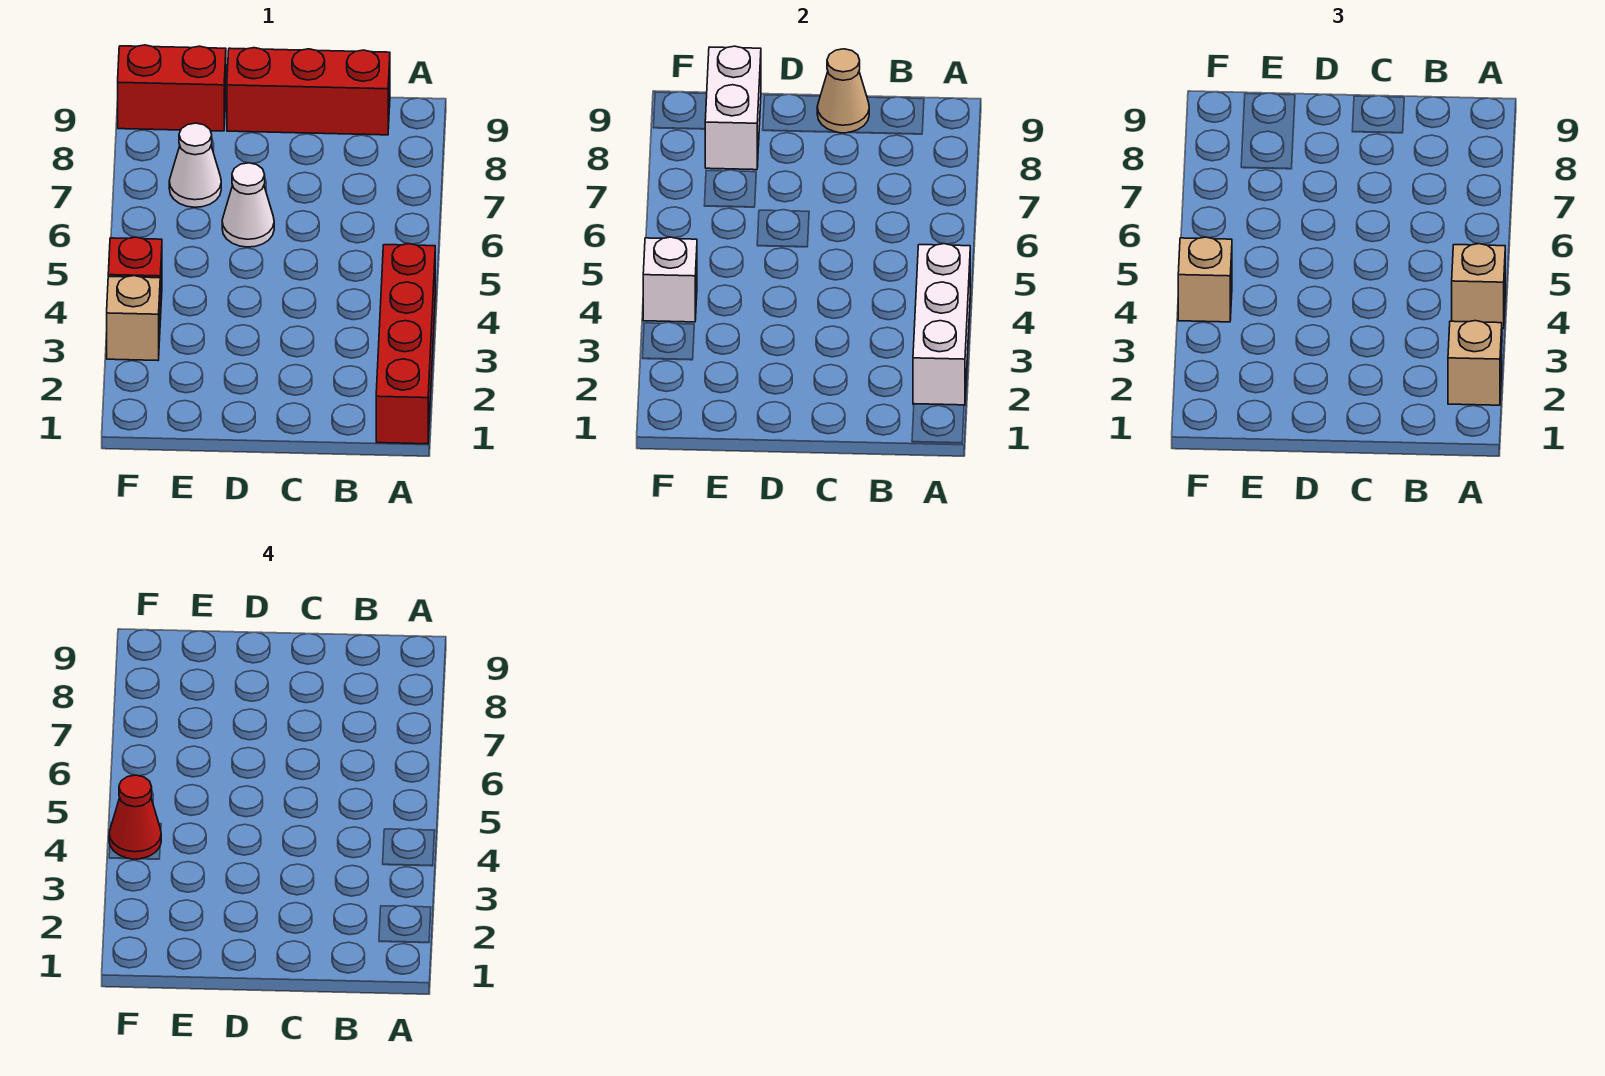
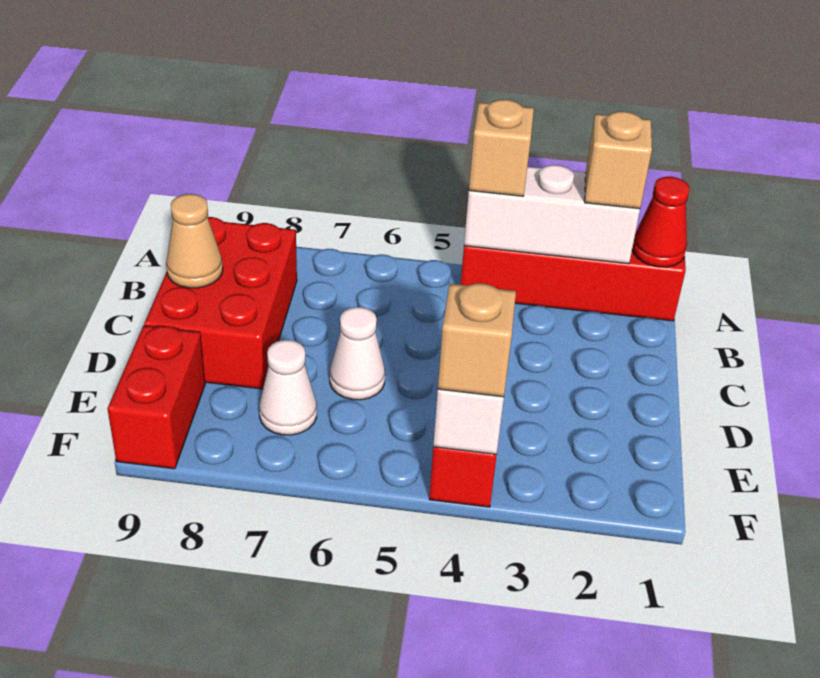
red brick B9:D9 level 1 -> red brick B8:D9 level 1
white brick E8:E9 level 2 -> none
tan brick F3 level 1 -> none
red cone F4 level 4 -> red cone A1 level 2

